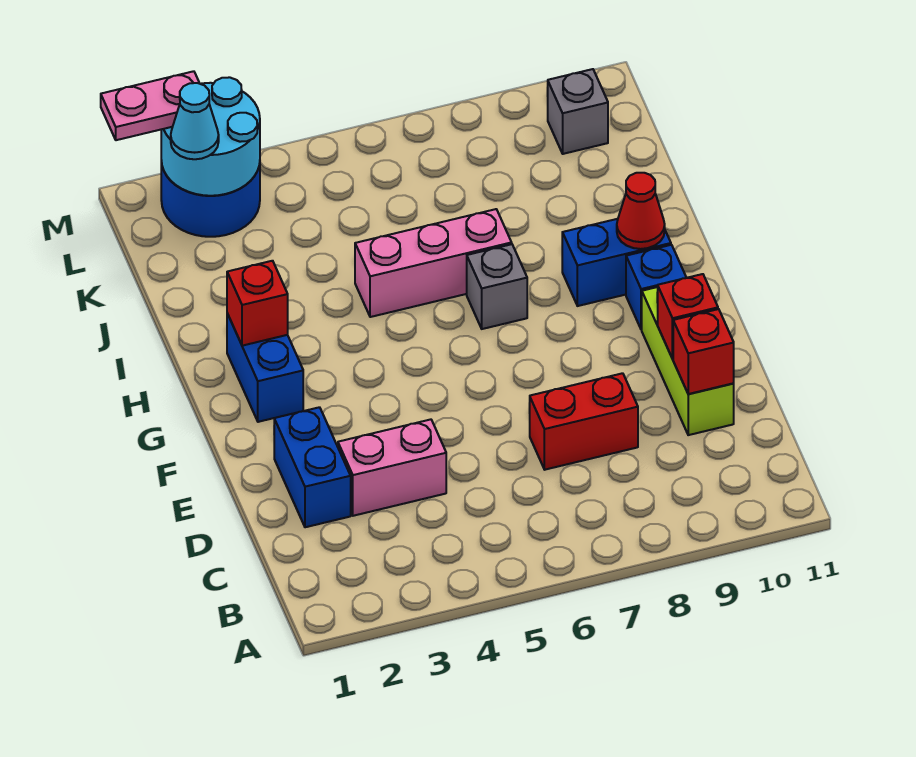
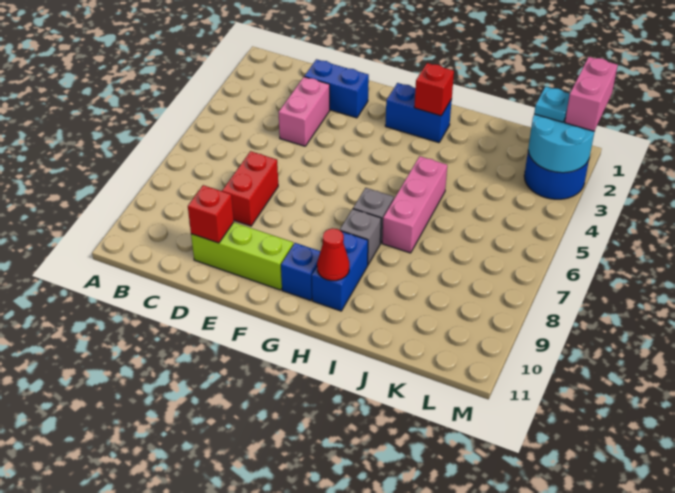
red brick E10 level 2 -> none
cyan cone L2 level 3 -> cyan plate L2 level 3
grey brick L10 level 1 -> grey brick H8 level 1
pink plate M1:M2 level 3 -> pink brick M1:M2 level 3

